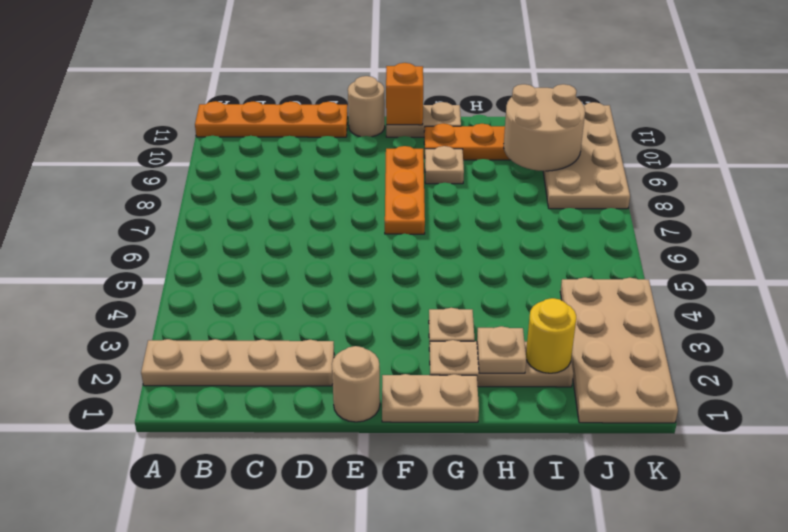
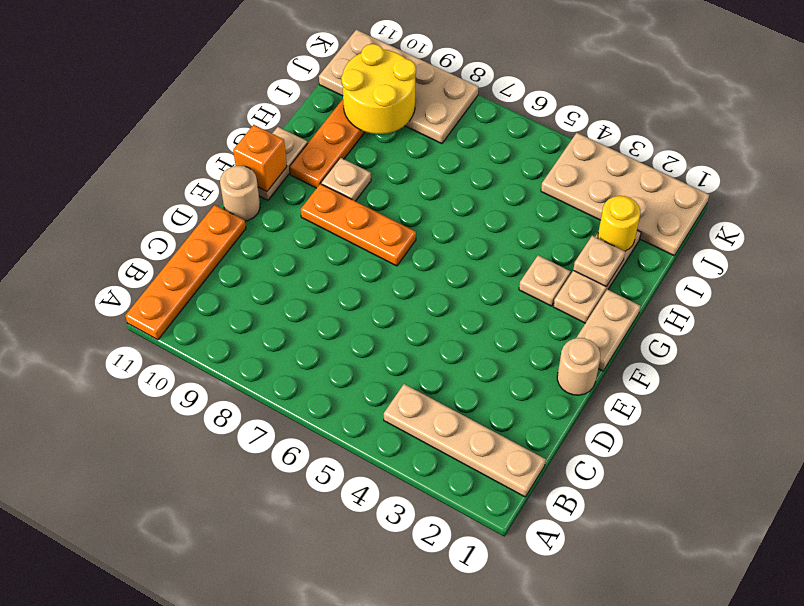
tan plate A2:D2 level 1 -> tan plate B1:B4 level 1
tan round brick I9:J10 level 2 -> yellow round brick I9:J10 level 2

